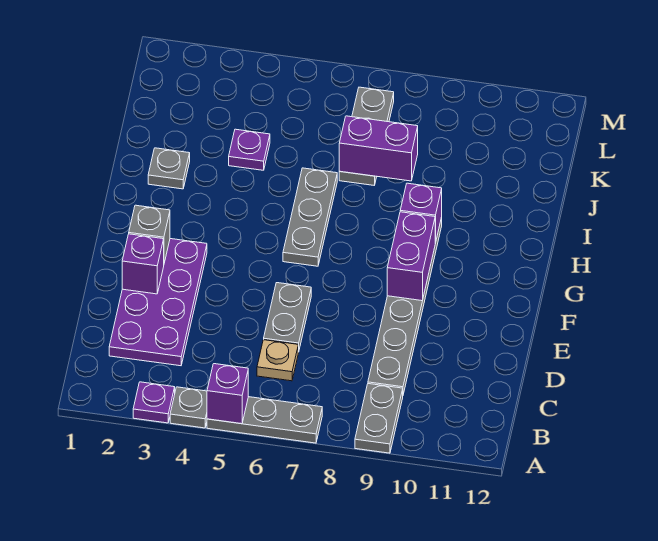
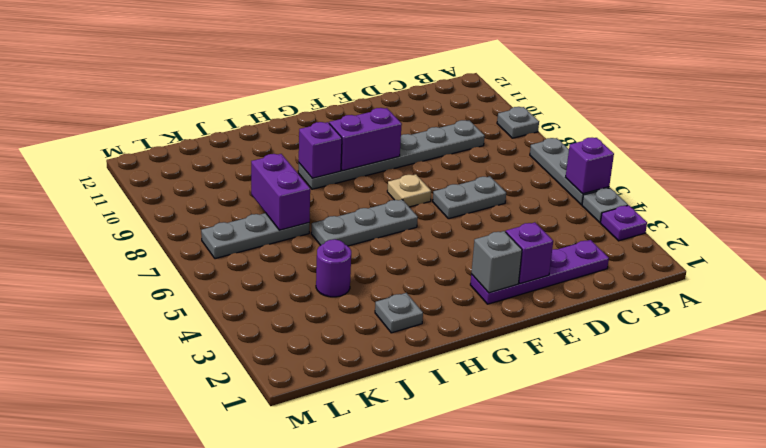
grey plate A9:B9 level 1 -> grey plate A9 level 1
purple plate C2:F3 level 1 -> purple plate C2:F2 level 1
tan plate C6 level 1 -> tan plate F7 level 1
purple plate J4 level 1 -> purple round brick J4 level 1

